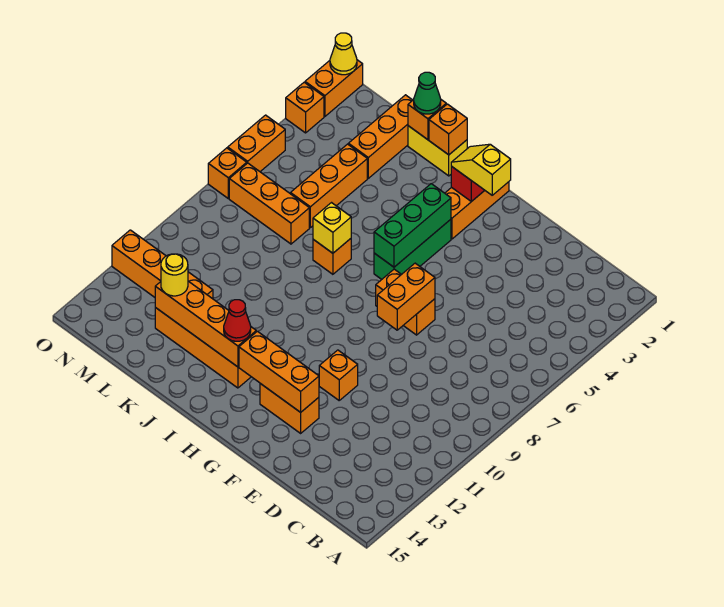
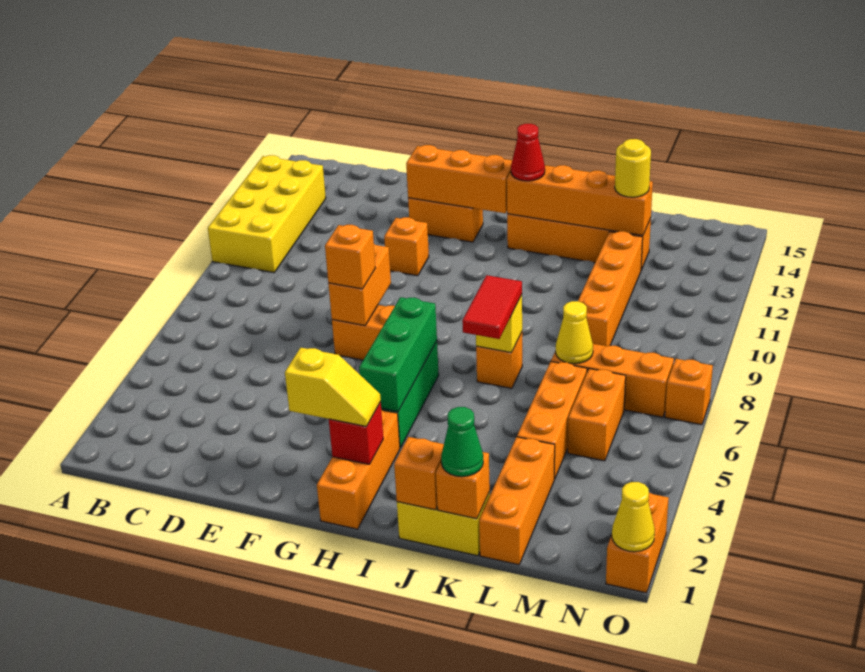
none -> yellow brick A10:B13 level 1
none -> red tile J6:J7 level 3
none -> yellow cone L7 level 2
orange brick L12:O12 level 1 -> orange brick L9:L12 level 1
orange brick O3 level 1 -> orange brick F7 level 3
orange brick O5:O6 level 1 -> orange brick M5:M6 level 1

